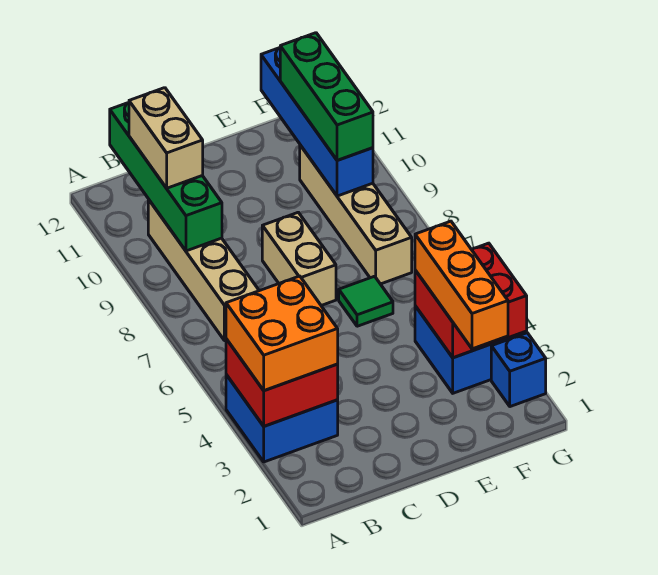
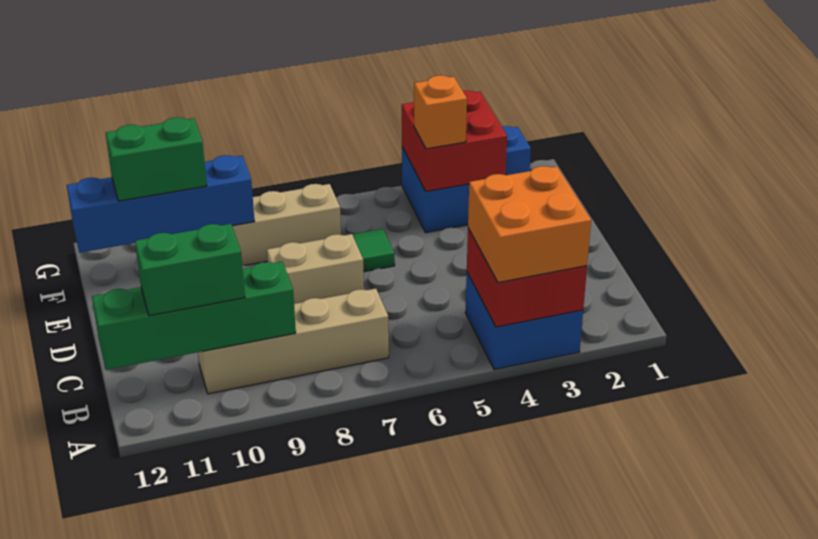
tan brick B10:B11 level 3 -> green brick B10:B11 level 3
orange brick F2:F4 level 3 -> orange brick F4 level 3
green brick F9:F11 level 3 -> green brick F10:F11 level 3

